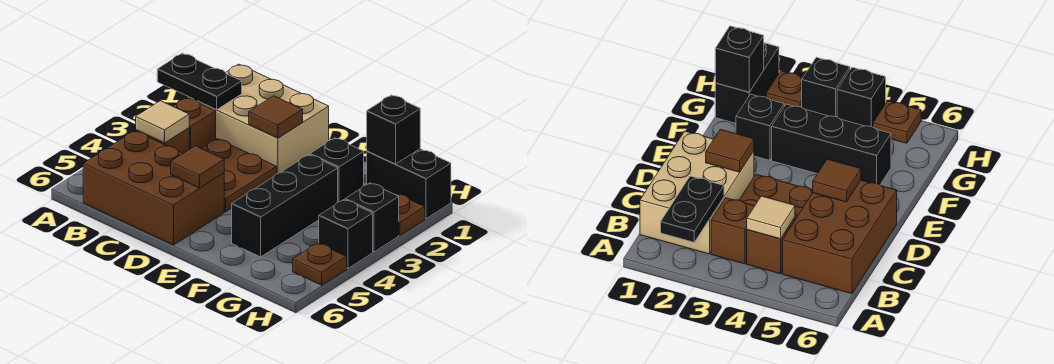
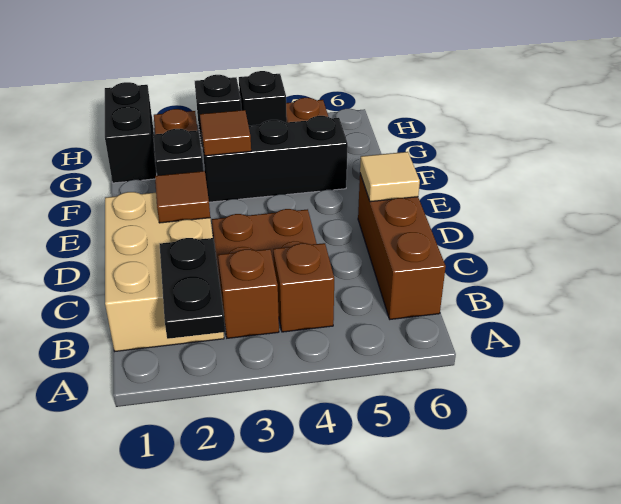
tan tile B4 level 2 -> tan tile D6 level 2
brown brick B5:D6 level 1 -> brown brick B6:D6 level 1
brown tile D5 level 2 -> brown tile F3 level 2
black brick G1 level 2 -> none

